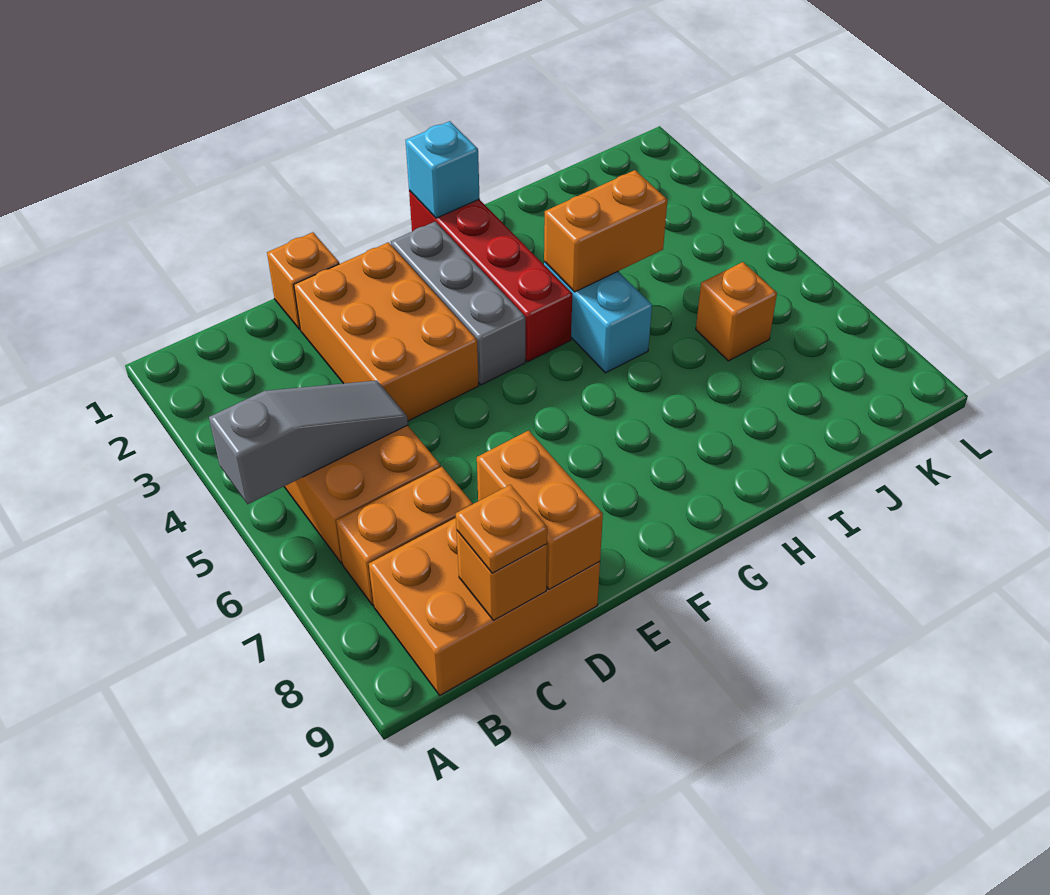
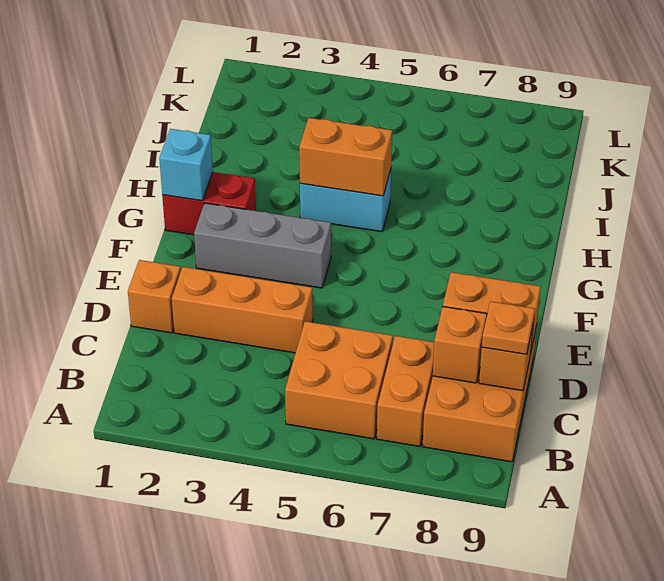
grey slope A5:C5 level 2 top A -> none
orange brick D2:E4 level 1 -> orange brick D2:D4 level 1
red brick G1:G4 level 1 -> red brick G1:G2 level 1
orange brick H4:I4 level 2 -> orange brick H4:H5 level 2
orange brick J6 level 1 -> orange brick C8 level 2

